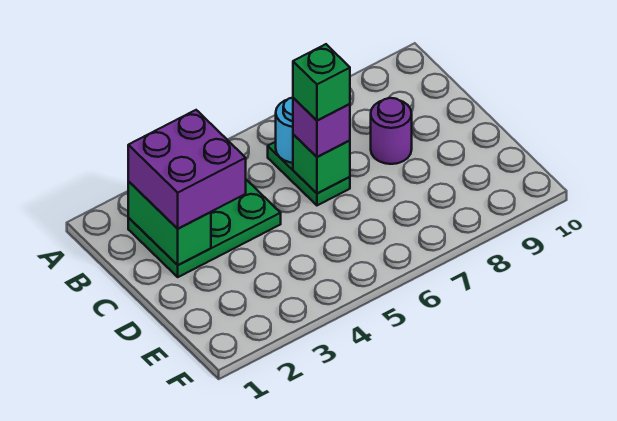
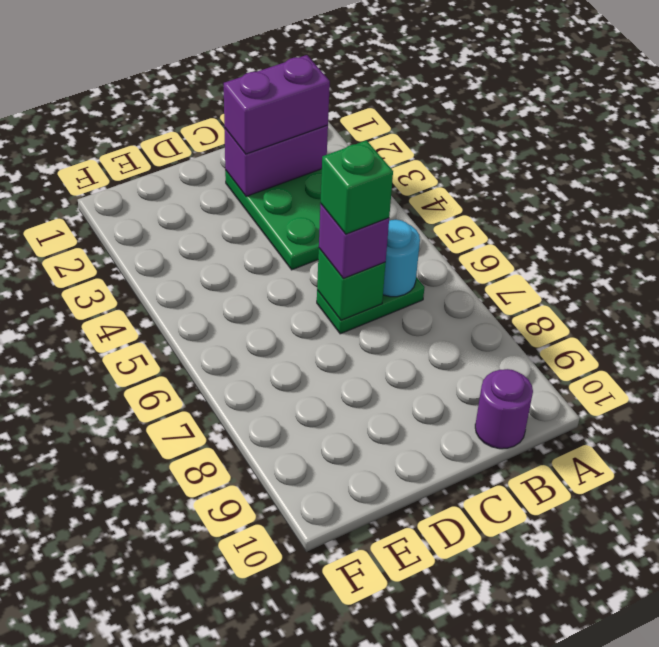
green brick B2:C2 level 2 -> purple brick B2:C2 level 2
purple brick B2:C3 level 3 -> purple brick B2:C2 level 3
purple round brick C8 level 1 -> purple round brick B10 level 1

